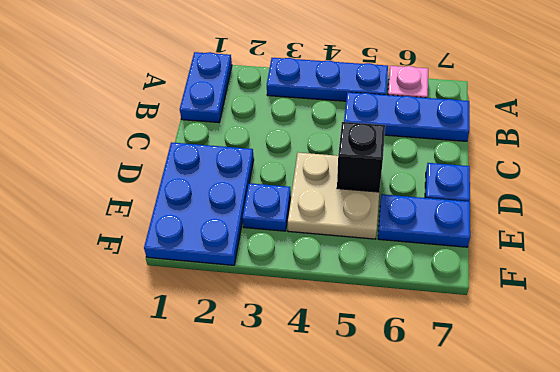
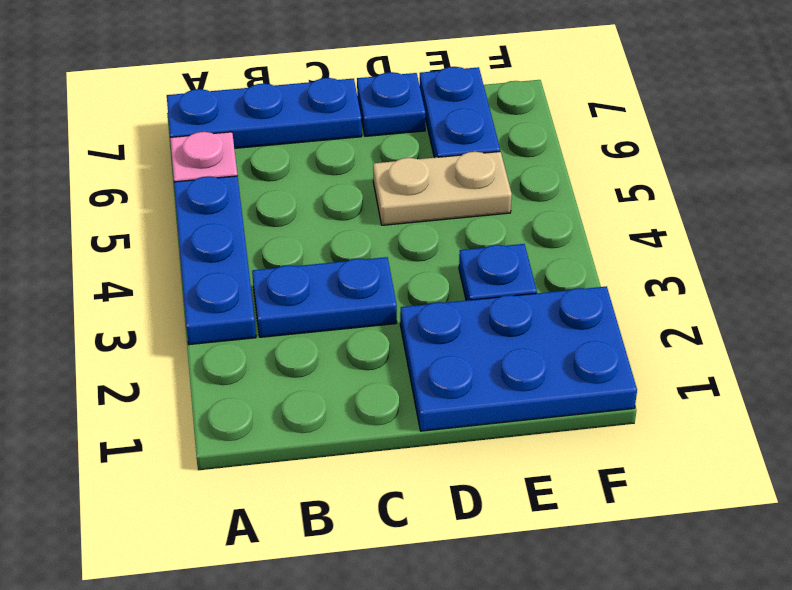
blue plate A1:B1 level 1 -> blue plate B3:C3 level 1
blue plate B5:B7 level 1 -> blue plate A7:C7 level 1
tan plate D4:E5 level 1 -> tan plate D5:E5 level 1
black brick D5 level 2 -> none

